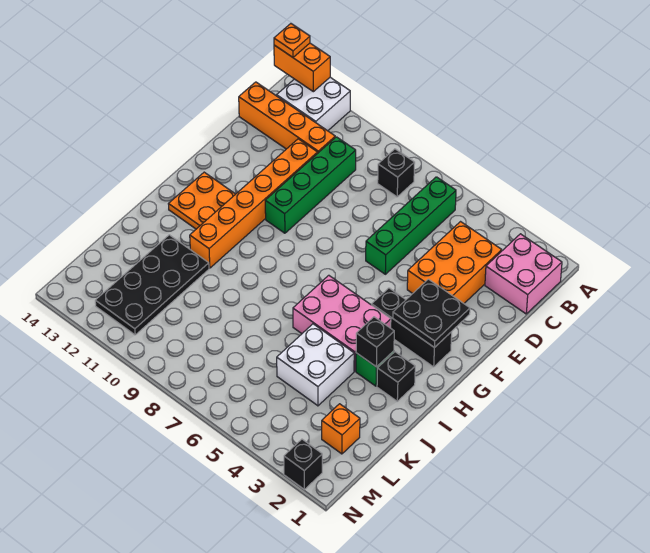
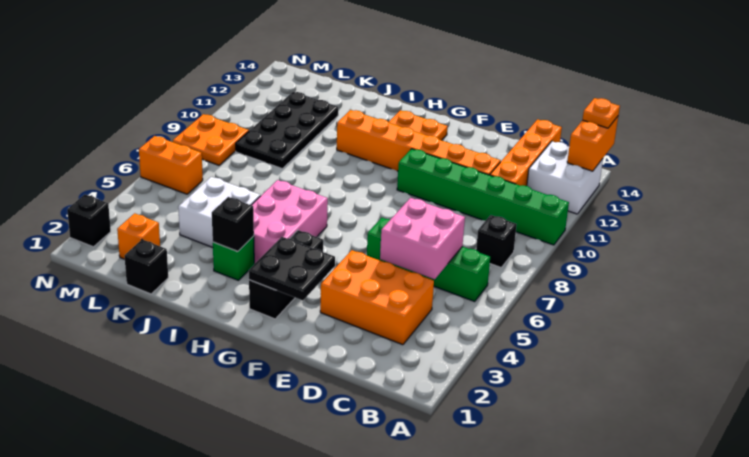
pink brick B1:C2 level 1 -> pink brick C5:D6 level 2
green brick C10:F10 level 1 -> green brick A10:F10 level 1
black brick I2 level 1 -> black brick K1 level 1
black plate J11:M12 level 1 -> black plate K9:L12 level 1
none -> orange brick M6:N6 level 1
none -> orange plate M8:N9 level 1

